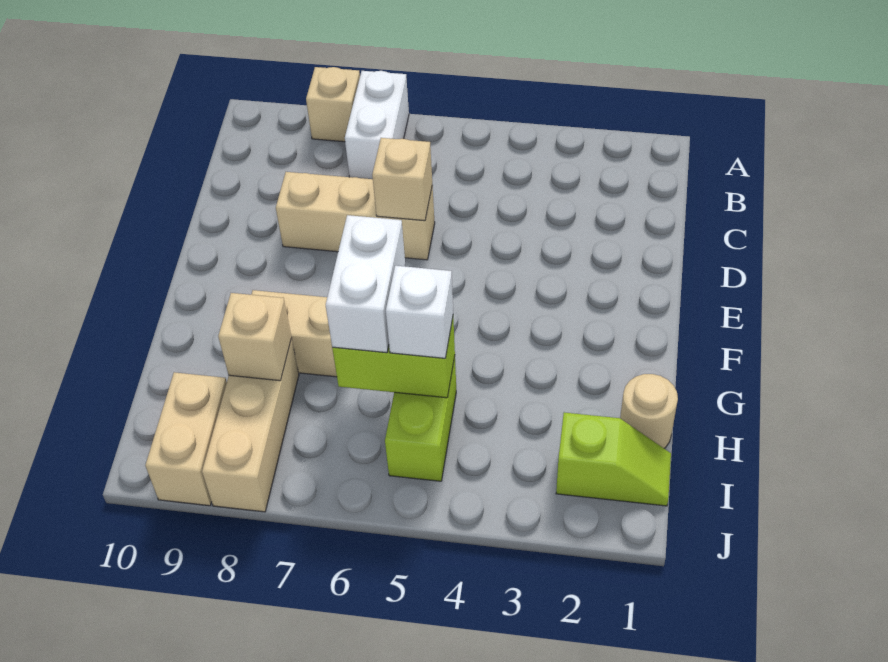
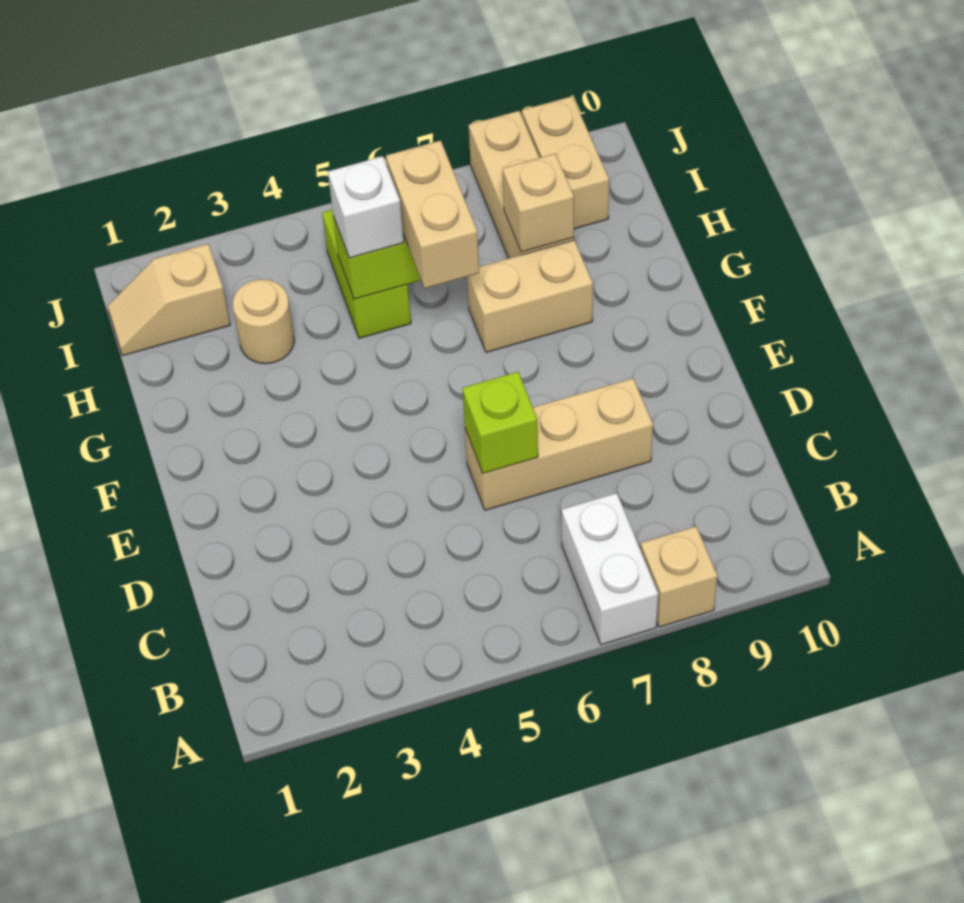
tan brick D6 level 2 -> lime brick D6 level 2
white brick G6:H6 level 3 -> tan brick G6:H6 level 3
tan round brick H1 level 1 -> tan round brick H3 level 1
lime slope I1:I2 level 1 top 2 -> tan slope I1:I2 level 1 top 2

